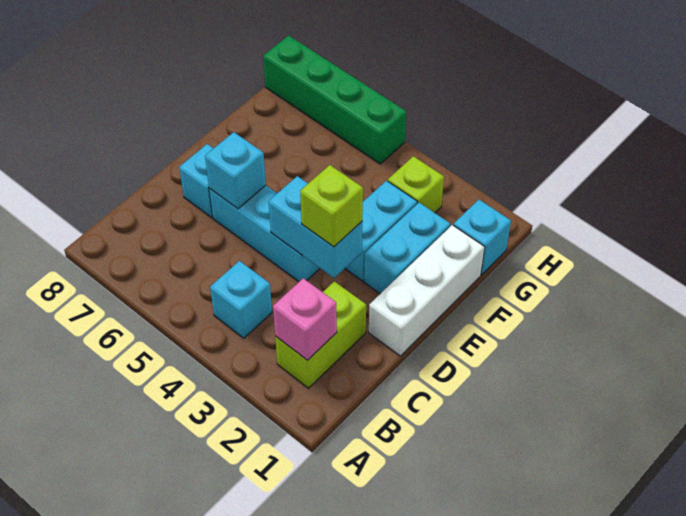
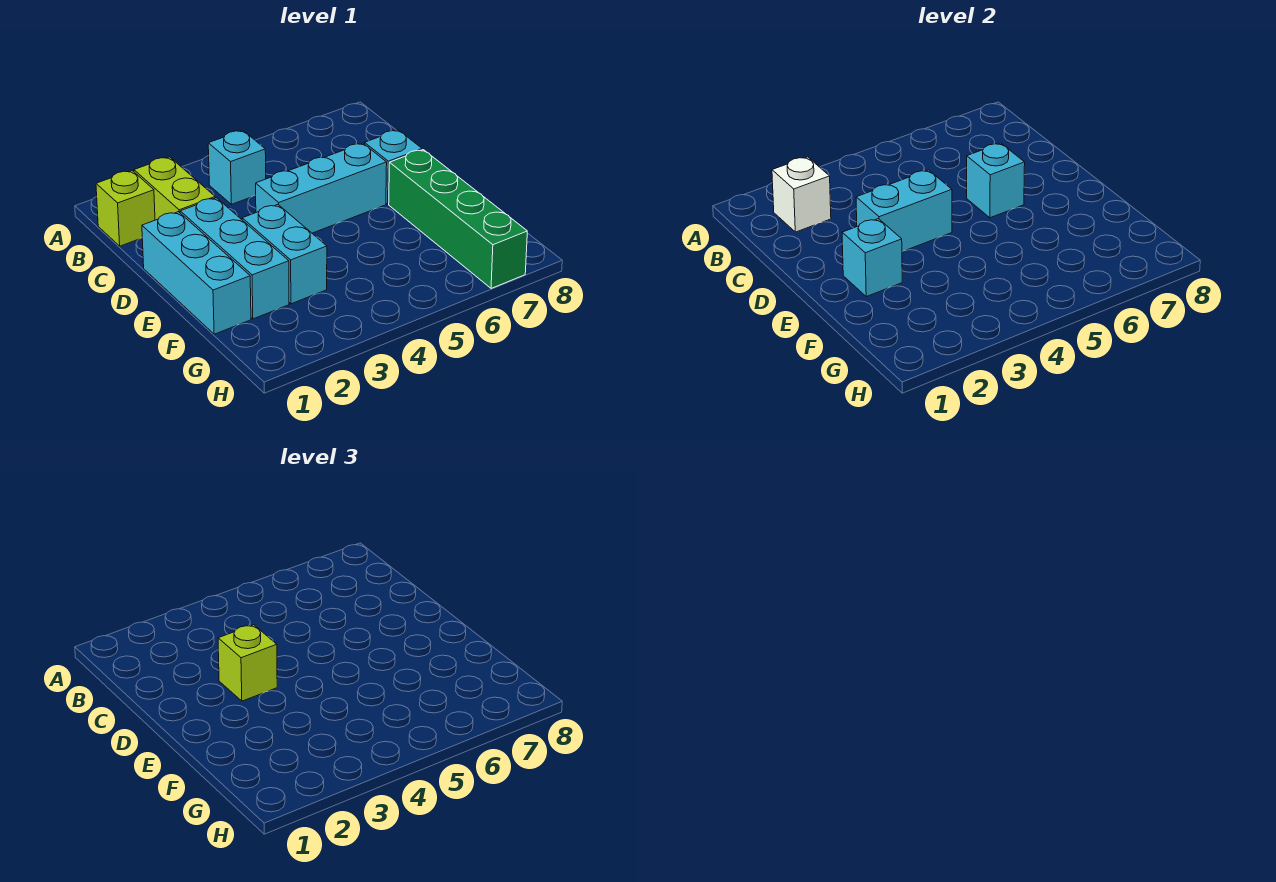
pink brick B2 level 2 -> white brick B2 level 2
white brick D1:F1 level 1 -> cyan brick D1:F1 level 1
cyan brick E2:F2 level 1 -> cyan brick D2:F2 level 1
cyan brick G1 level 1 -> cyan brick E2 level 2
lime brick G3 level 1 -> lime brick B1 level 1
green brick H5:H8 level 1 -> green brick E7:H7 level 1

